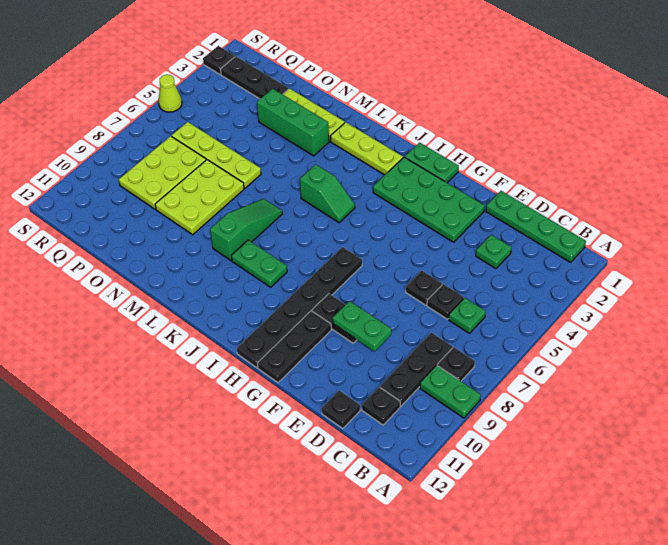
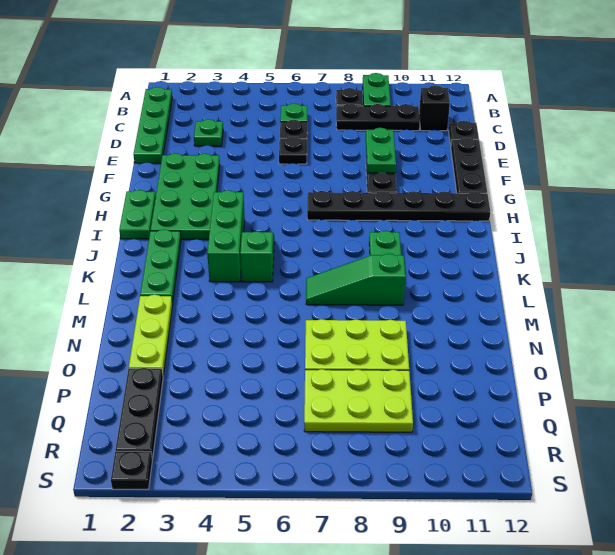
black plate C11 level 1 -> black brick C11 level 1
black plate G10:G12 level 1 -> black plate E12:G12 level 1
lime plate J2:L2 level 1 -> green plate J2:L2 level 1
green brick M3:O3 level 1 -> green brick I4:K4 level 1
lime plate N6:Q6 level 1 -> none
lime cone S5 level 1 -> none

